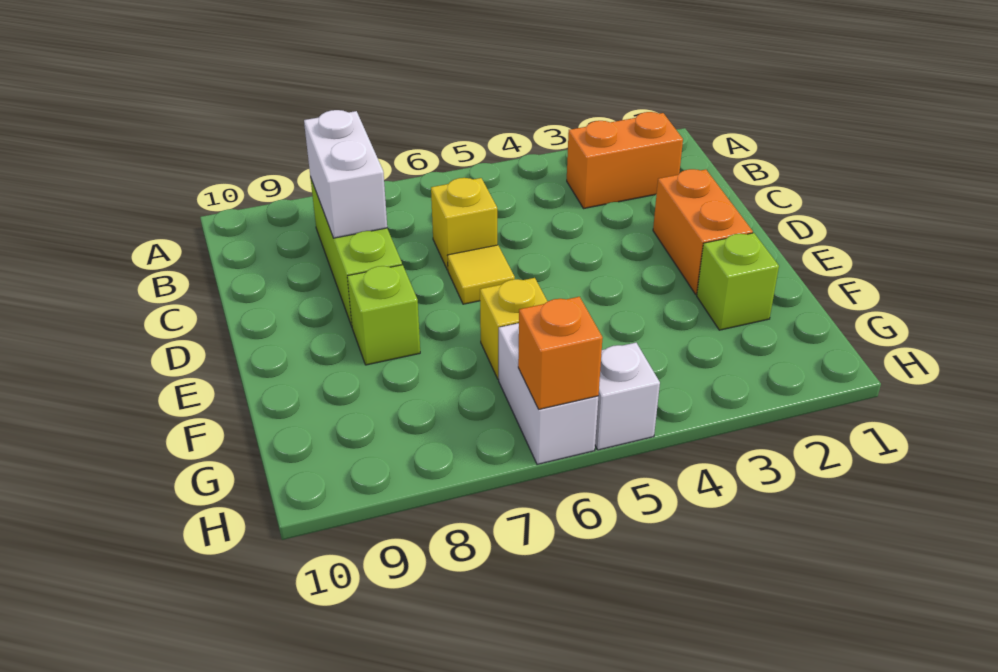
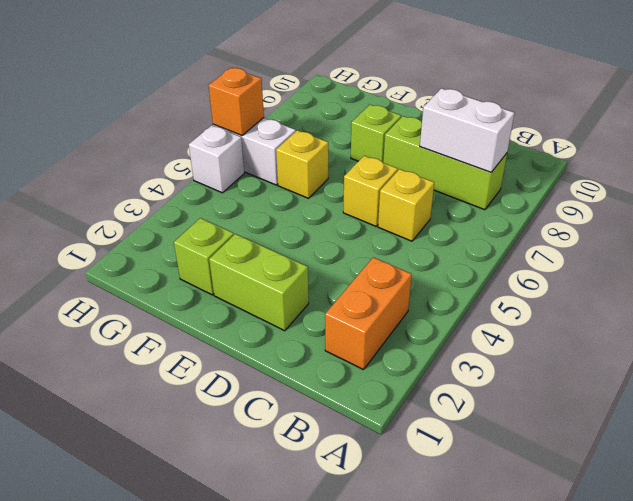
orange brick D2:E2 level 1 -> lime brick D2:E2 level 1
yellow tile D6 level 1 -> yellow brick D6 level 1

